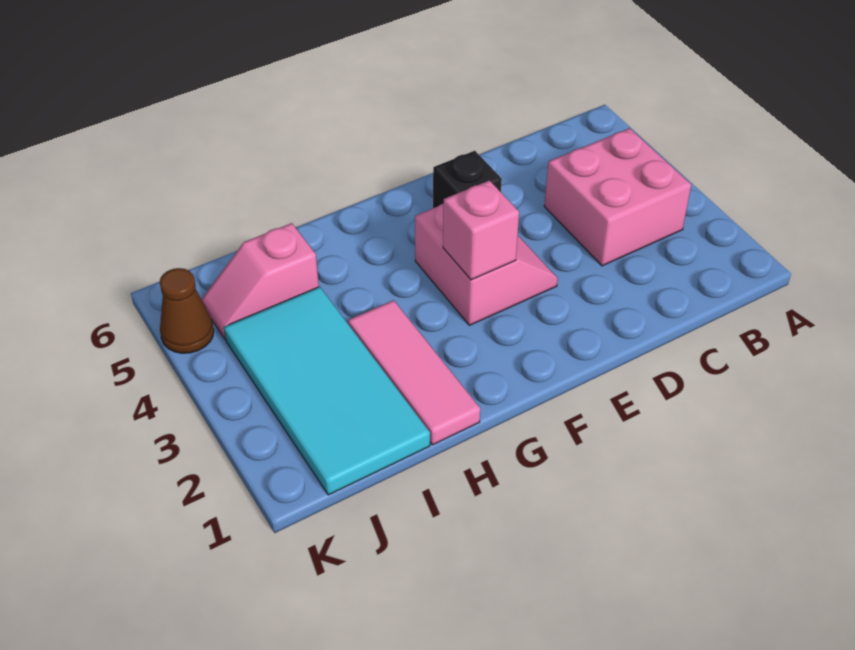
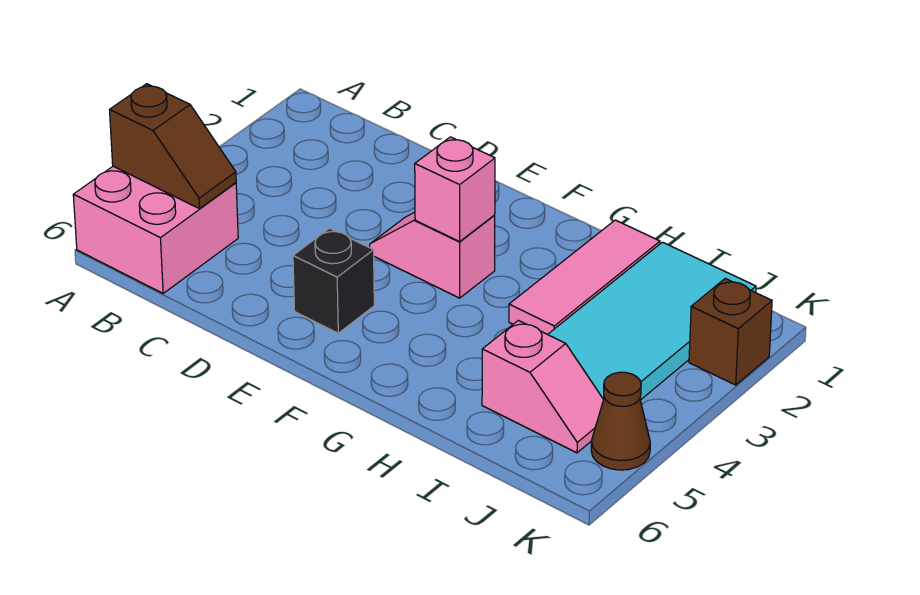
none -> brown slope A5:B5 level 2 top A
pink brick B3:C4 level 1 -> pink brick A5:B6 level 1
pink slope E3:F4 level 1 top F -> pink slope E3:F3 level 1 top F
none -> brown brick K2 level 1

